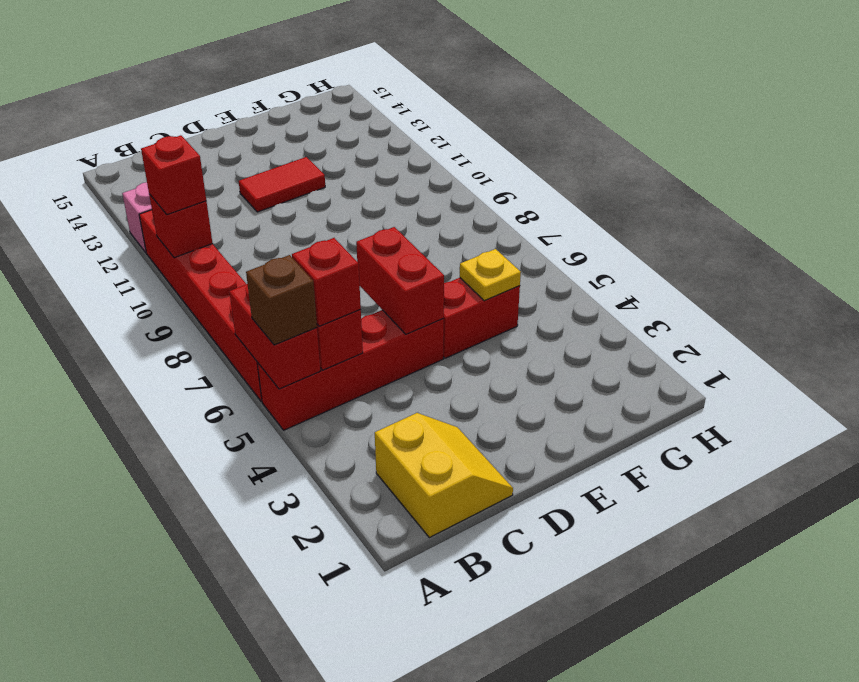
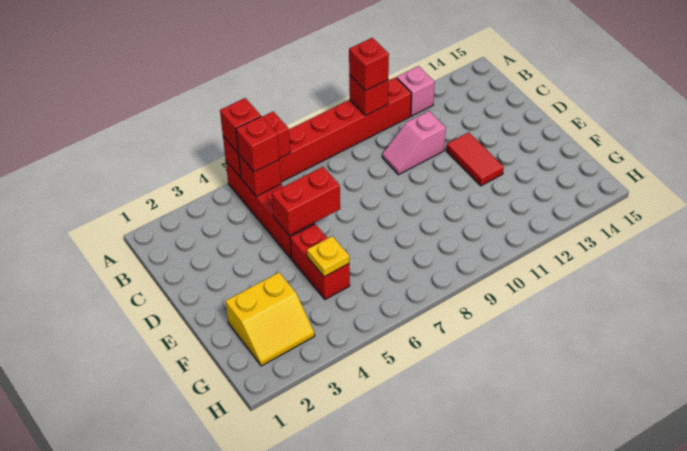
brown brick A5 level 3 -> red brick A5 level 3
yellow slope B1:C2 level 1 top B -> yellow slope F2:G3 level 1 top F
none -> pink slope C10:C11 level 1 top 11

